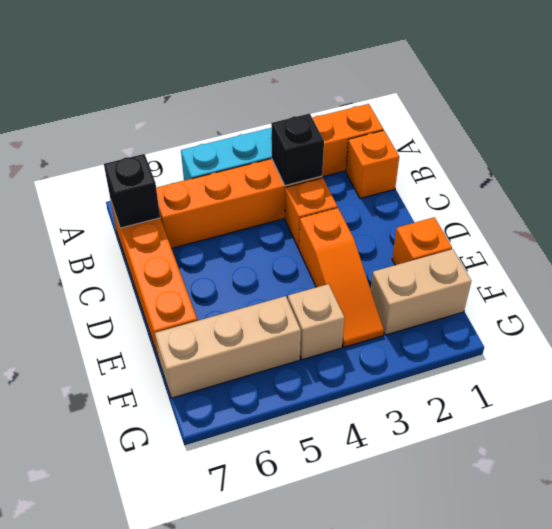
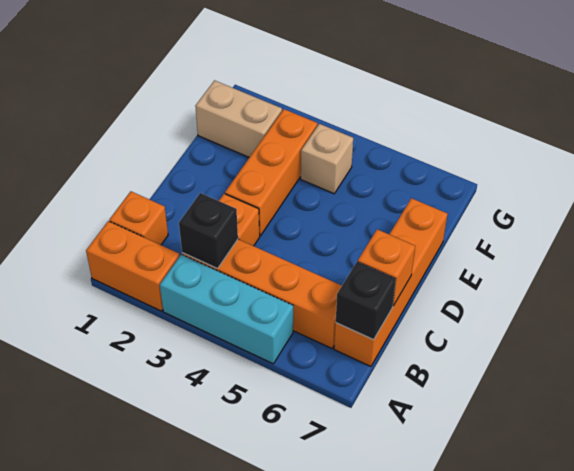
orange slope D3:F3 level 1 top D -> orange brick D3:F3 level 1
orange brick E1 level 1 -> orange brick C7 level 2
tan brick F5:F7 level 1 -> none

